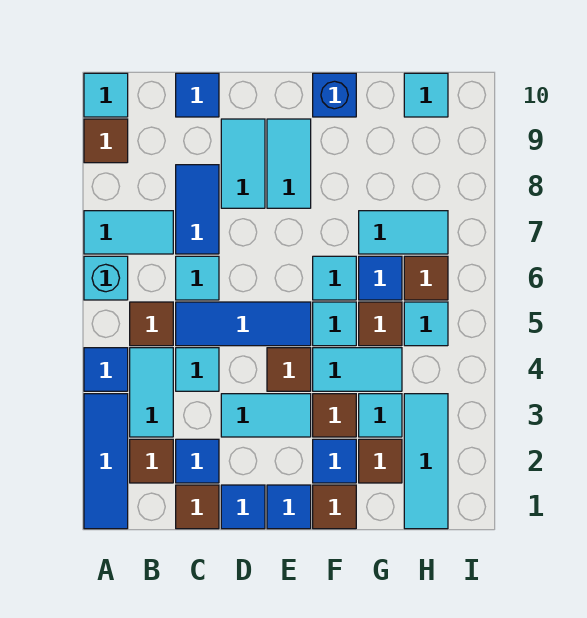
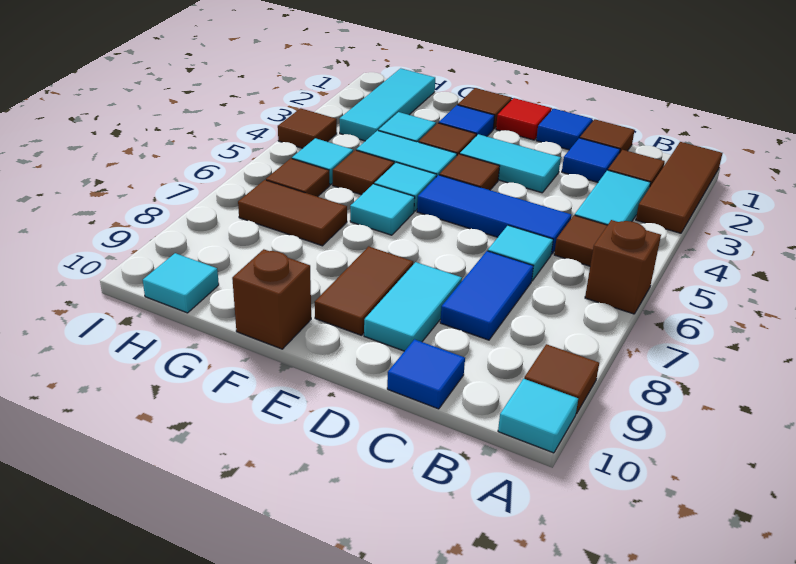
blue tile A1:A3 level 1 -> brown tile A1:A3 level 1
blue tile A4 level 1 -> none
cyan brick A6 level 1 -> brown brick A6 level 1
cyan tile A7:B7 level 1 -> none
cyan tile C4 level 1 -> none
blue tile E1 level 1 -> red tile E1 level 1
cyan tile E8:E9 level 1 -> brown tile E8:E9 level 1
blue brick F10 level 1 -> brown brick F10 level 1
brown tile G2 level 1 -> brown tile I4 level 1
blue tile G6 level 1 -> none
cyan tile G7:H7 level 1 -> brown tile G7:H7 level 1

